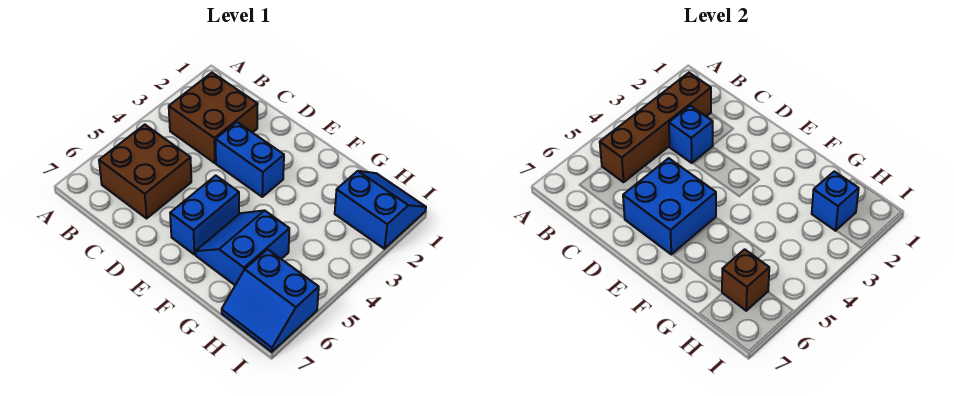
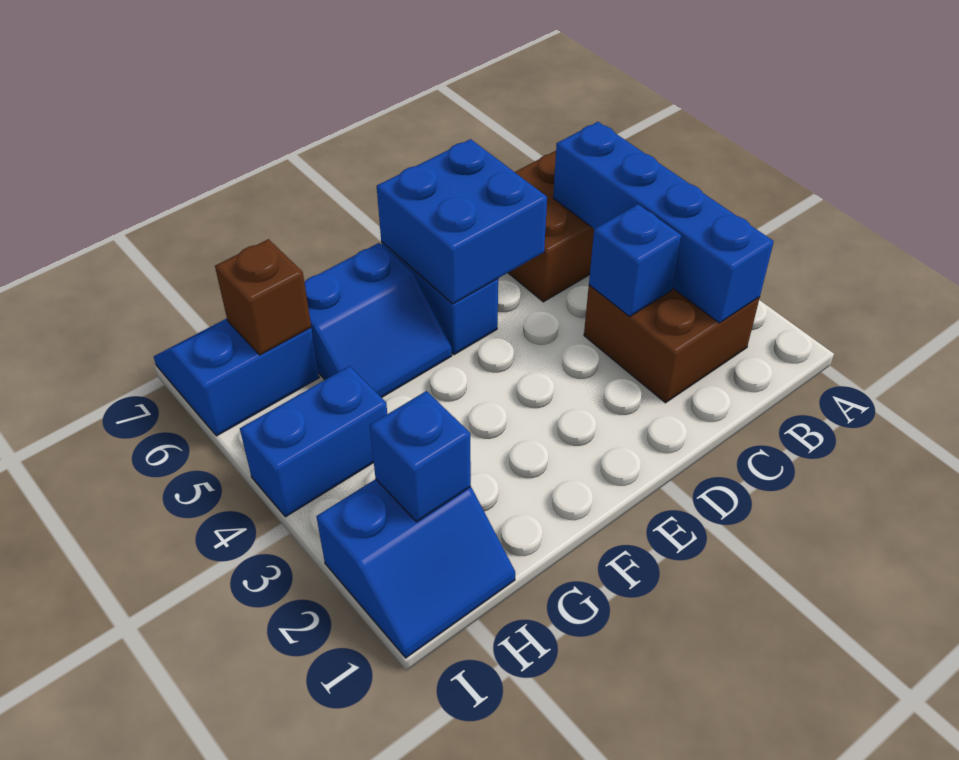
brown brick B2:B5 level 2 -> blue brick B2:B5 level 2
blue brick D3:E3 level 1 -> blue brick H4:I4 level 1
blue slope F5:G6 level 1 top G -> blue slope F5:G6 level 1 top 6

